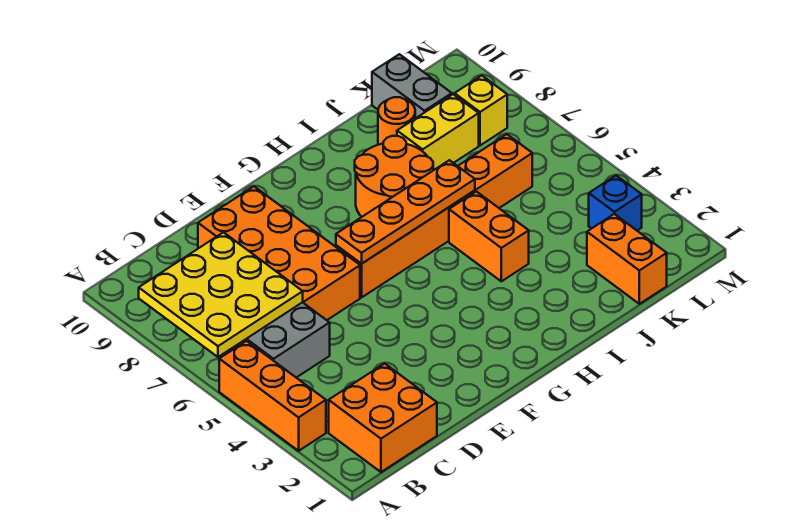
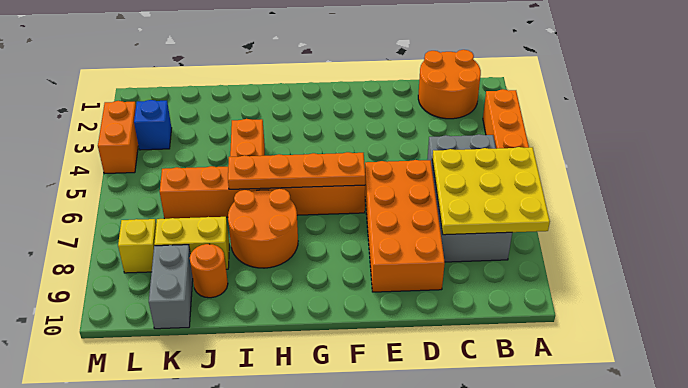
orange brick B1:C2 level 1 -> orange round brick B1:C2 level 1
orange brick K1:K2 level 1 -> orange brick M3:M4 level 1

